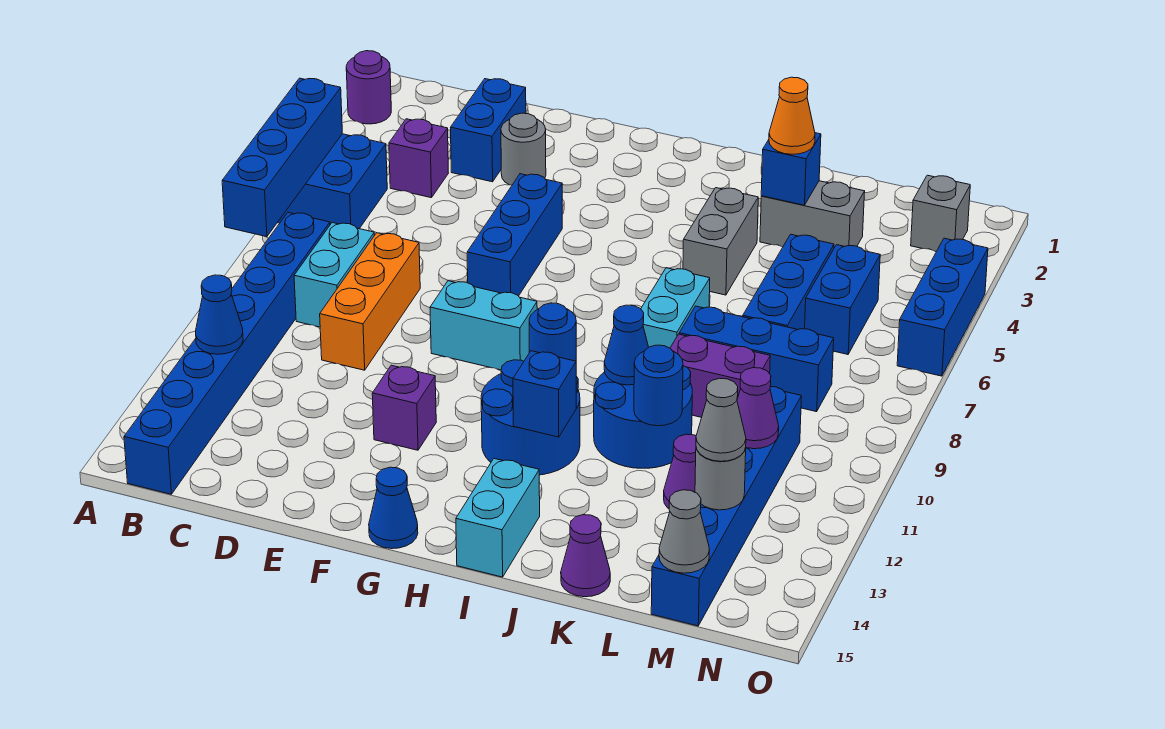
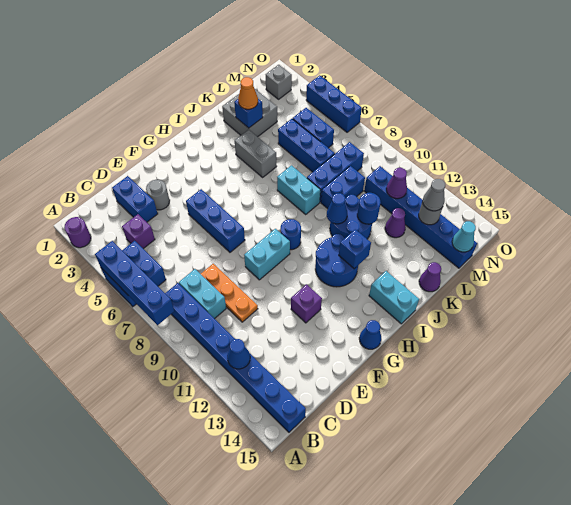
orange brick D8:D10 level 1 -> orange plate D8:D10 level 1
grey brick K3:L3 level 1 -> grey brick K2:L3 level 1
purple brick K9:L9 level 1 -> blue brick K9:L9 level 1
grey cone M15 level 2 -> cyan cone M15 level 2

